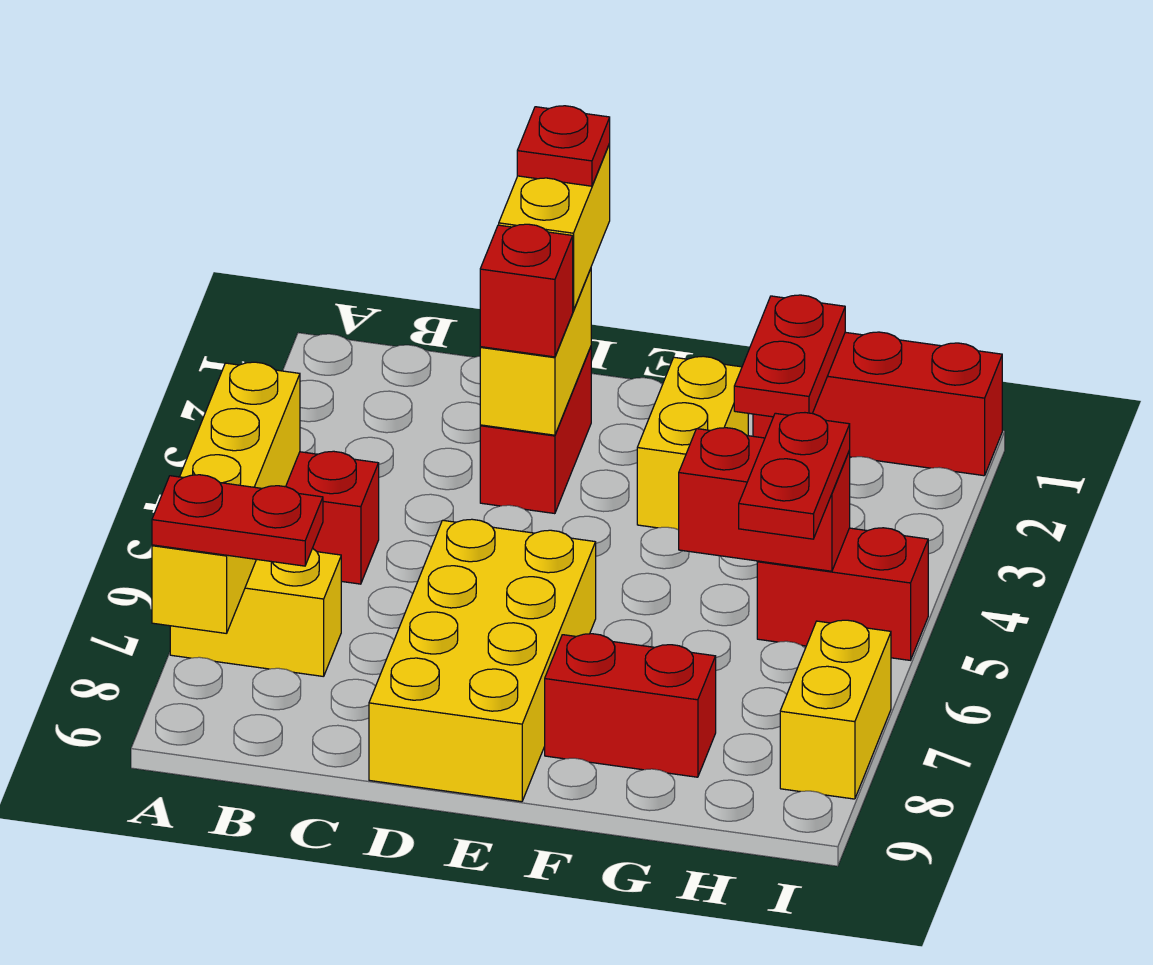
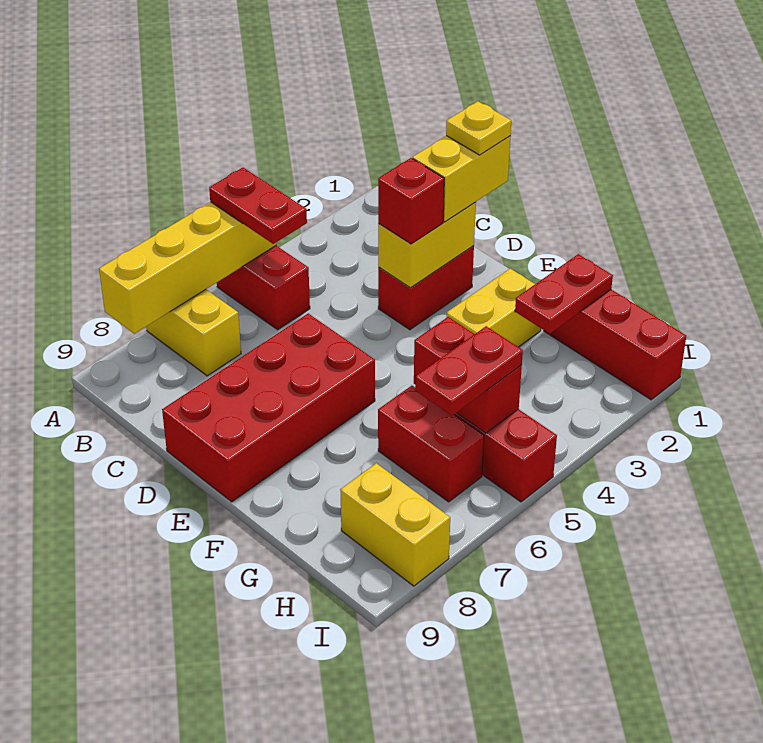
red plate A8:B8 level 3 -> red plate A5:B5 level 3
red plate D1 level 4 -> yellow plate D1 level 4
yellow brick D6:E9 level 1 -> red brick D6:E9 level 1
red brick F8:G8 level 1 -> red brick G6:H6 level 1
yellow brick I7:I8 level 1 -> yellow brick H8:I8 level 1

